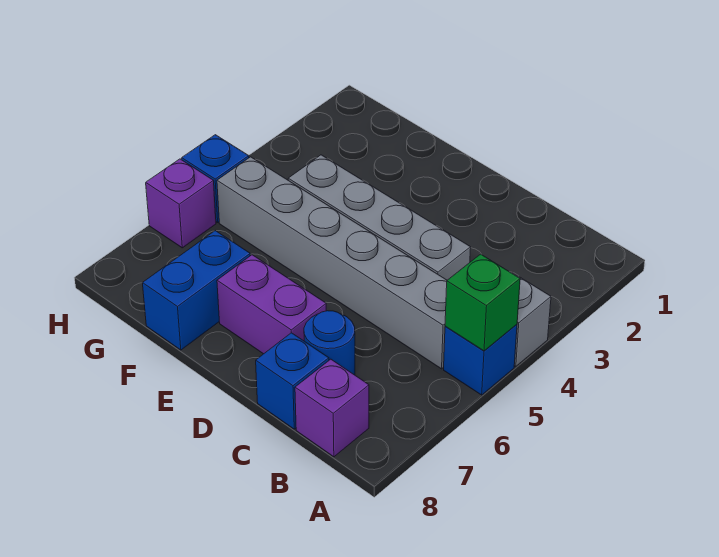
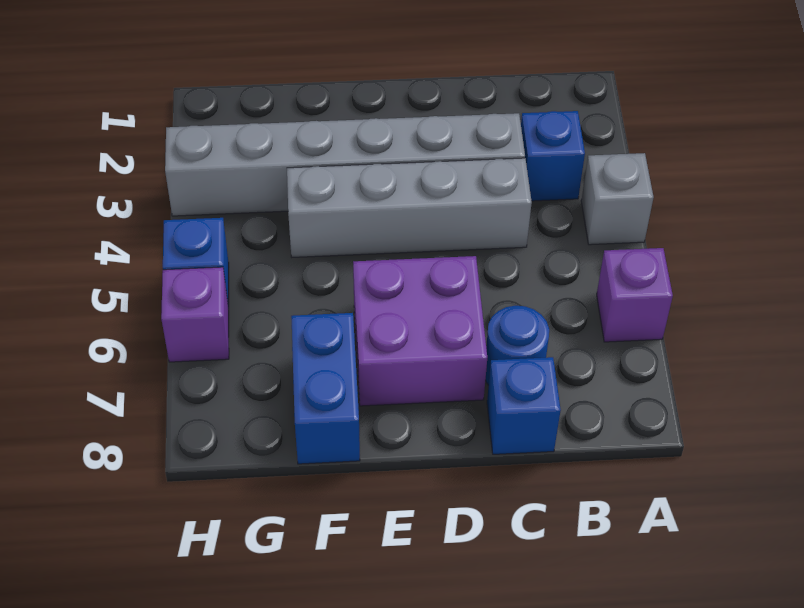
blue brick A5 level 1 -> blue brick B3 level 1
green brick A5 level 2 -> none
grey brick B5:G5 level 1 -> grey brick C3:H3 level 1
purple brick B8 level 1 -> purple brick A6 level 1
purple brick D7:E7 level 1 -> purple brick D6:E7 level 1

